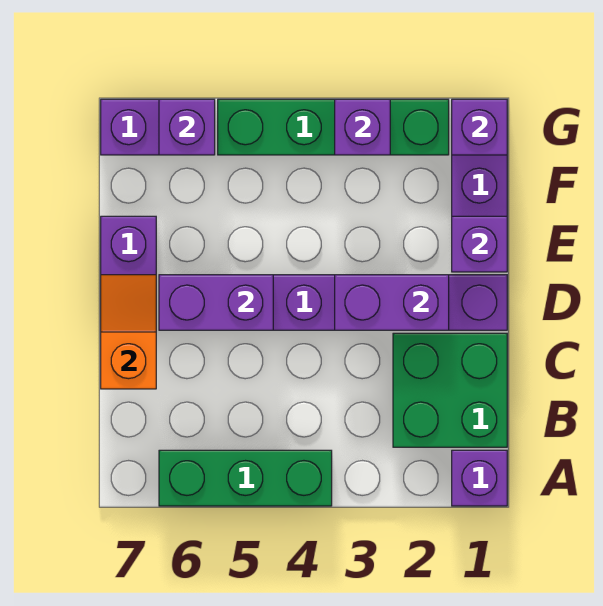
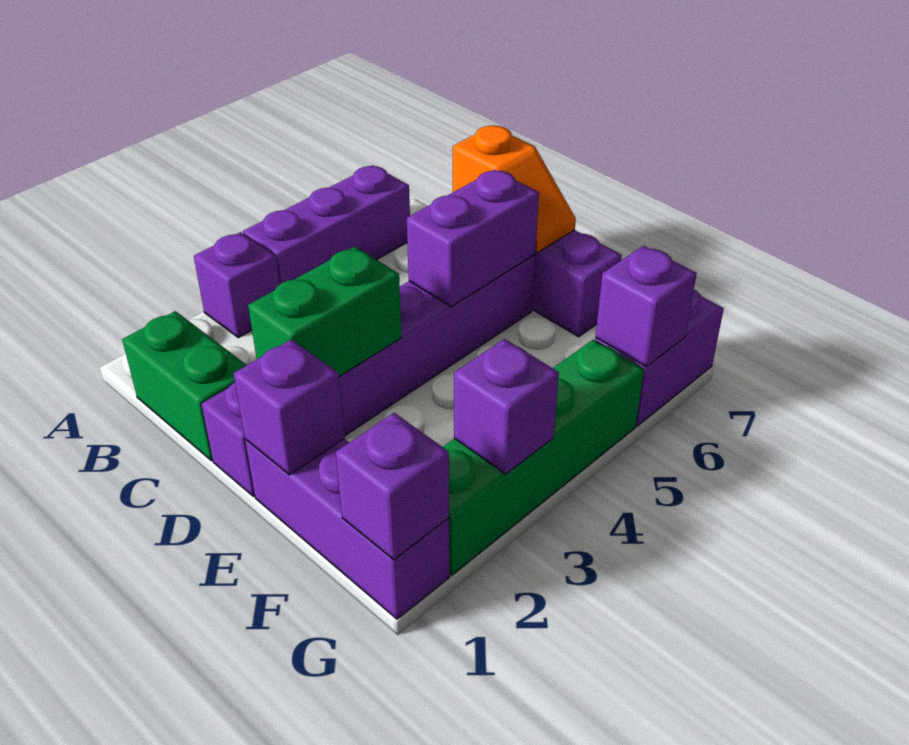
purple brick A1 level 1 -> purple brick A3 level 1
green brick A4:A6 level 1 -> purple brick A4:A6 level 1
green brick B1:C2 level 1 -> green brick B1:C1 level 1
purple brick D2:D3 level 2 -> green brick D2:D3 level 2

